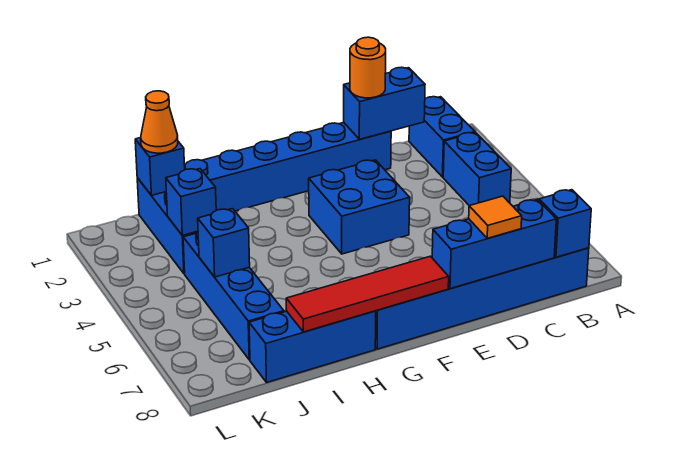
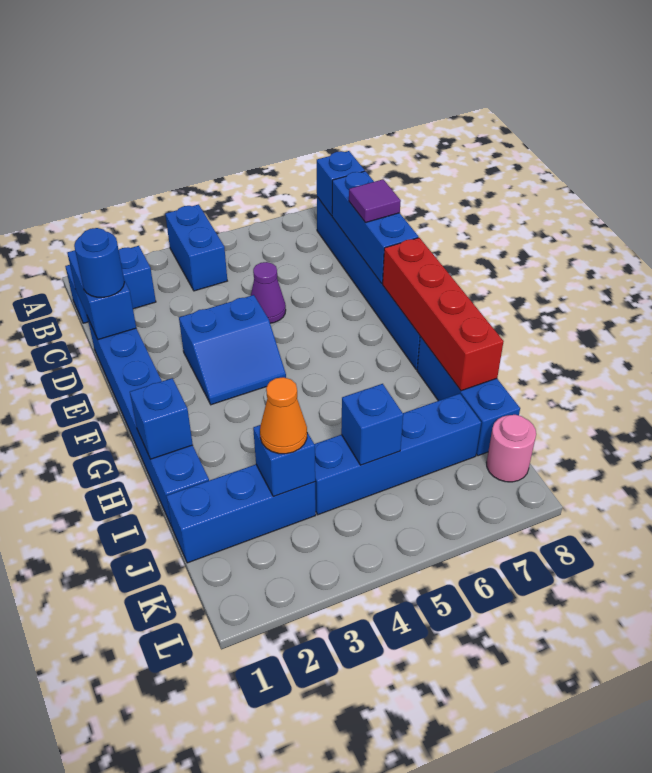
blue brick B3:B4 level 1 -> blue brick A4:B4 level 1
orange round brick D1 level 3 -> blue round brick D1 level 3
none -> purple cone D5 level 1
orange tile D8 level 3 -> purple tile D8 level 3
blue brick E3:F4 level 1 -> blue slope E3:F4 level 1 top E
red tile F8:I8 level 2 -> red brick F8:I8 level 2
blue brick J1 level 2 -> blue brick H1 level 2
orange cone J1 level 3 -> orange cone J3 level 3
none -> pink round brick K8 level 1

